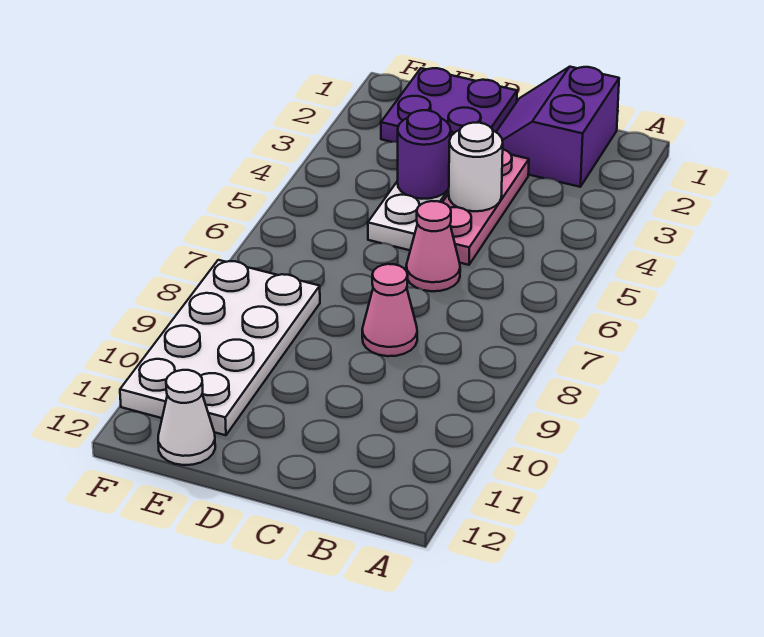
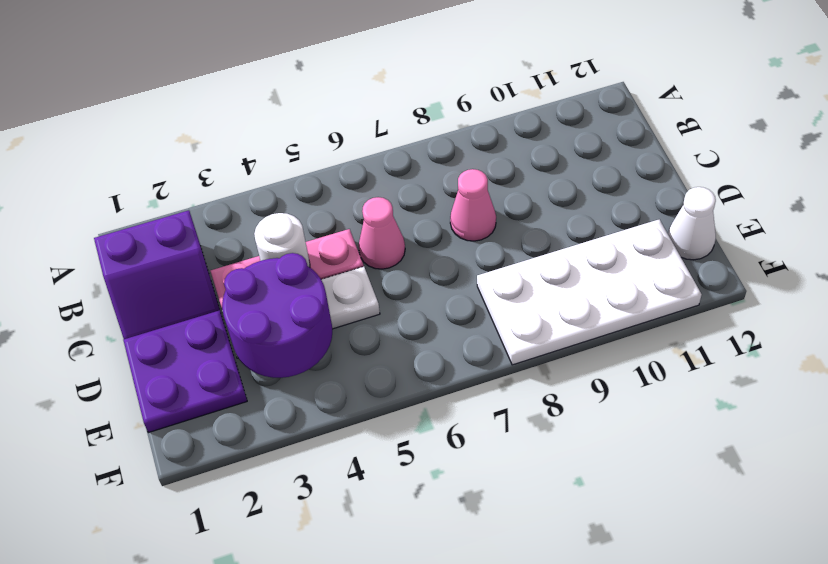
purple round brick D4 level 2 -> purple round brick D3:E4 level 2

